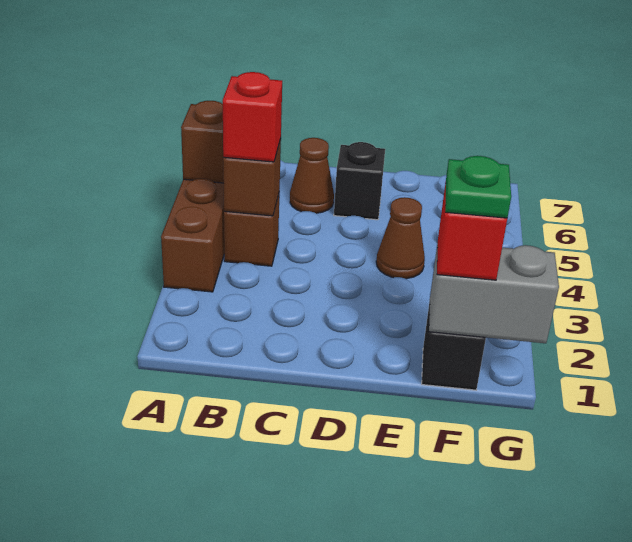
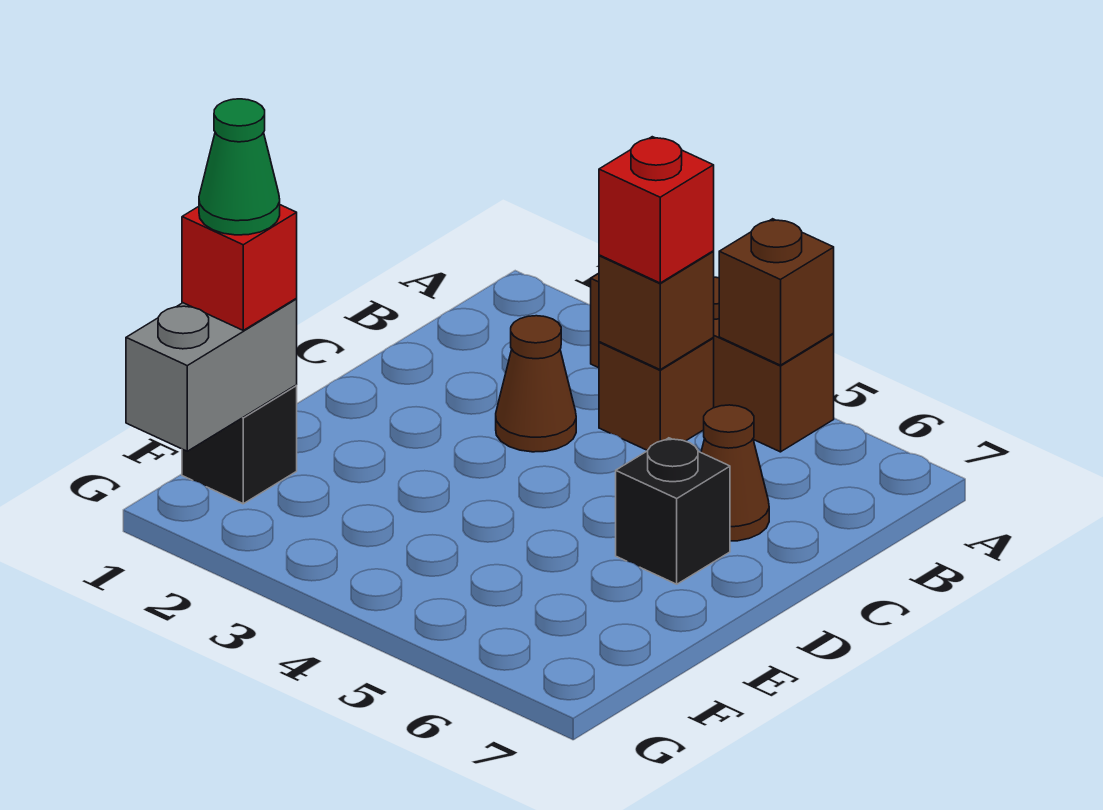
brown cone E4 level 1 -> brown cone C3 level 1
green plate F1 level 4 -> green cone F1 level 4

